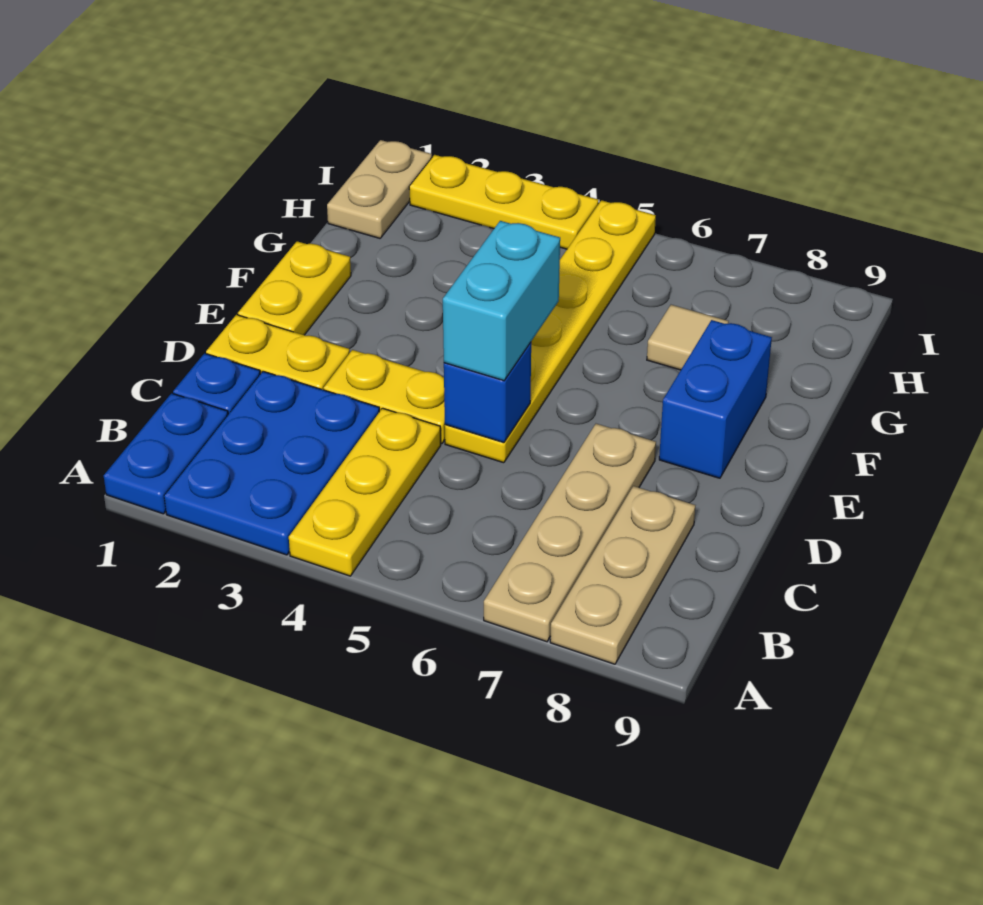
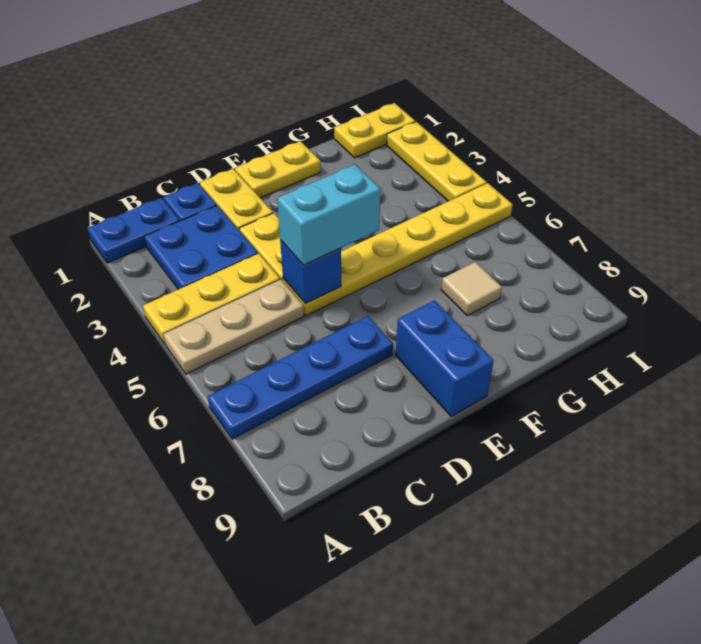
blue plate A2:C3 level 1 -> blue plate B2:C3 level 1
tan plate A7:D7 level 1 -> blue plate A7:D7 level 1
tan plate A8:C8 level 1 -> tan plate A5:C5 level 1
blue brick E8:F8 level 1 -> blue brick E8:E9 level 1
tan plate H1:I1 level 1 -> yellow plate H1:I1 level 1

